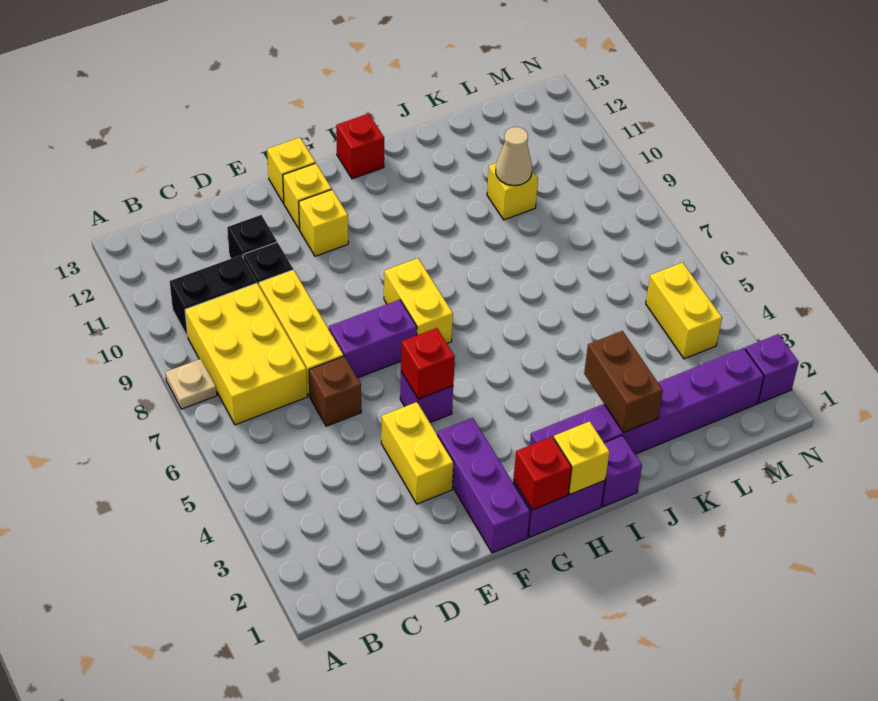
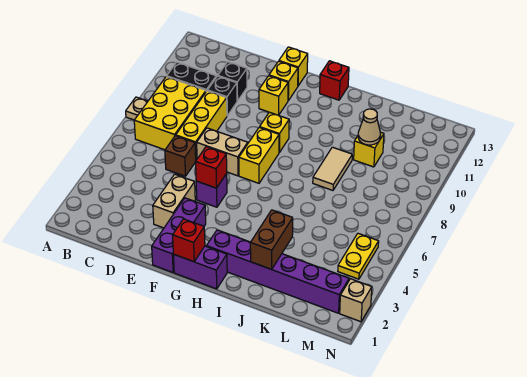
yellow brick E3:E4 level 1 -> tan brick E3:E4 level 1
purple brick E7:F7 level 1 -> tan brick E7:F7 level 1
yellow brick H1 level 2 -> yellow brick G9 level 1
purple brick I1 level 1 -> none
none -> tan tile J8:J9 level 1
yellow brick M4:M5 level 1 -> yellow plate M4:M5 level 1
purple brick N2 level 1 -> tan brick N2 level 1

